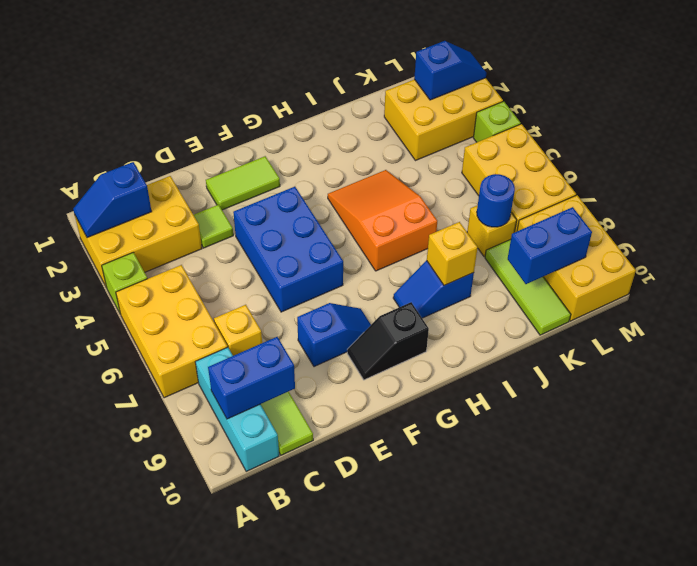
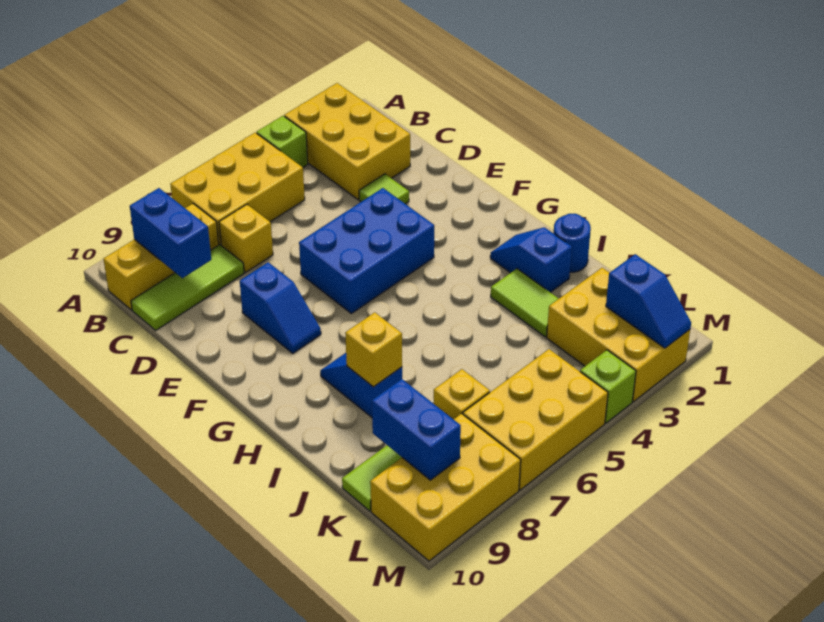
blue slope A2:B2 level 2 top B -> blue slope H2:I2 level 1 top I
cyan brick B8:B10 level 1 -> yellow brick B8:B10 level 1
lime tile E2:F2 level 1 -> lime tile I3:J3 level 1
black slope F9:G9 level 1 top G -> none
orange slope H4:I6 level 1 top 6 -> none
blue round brick K7 level 2 -> blue round brick I1 level 1

